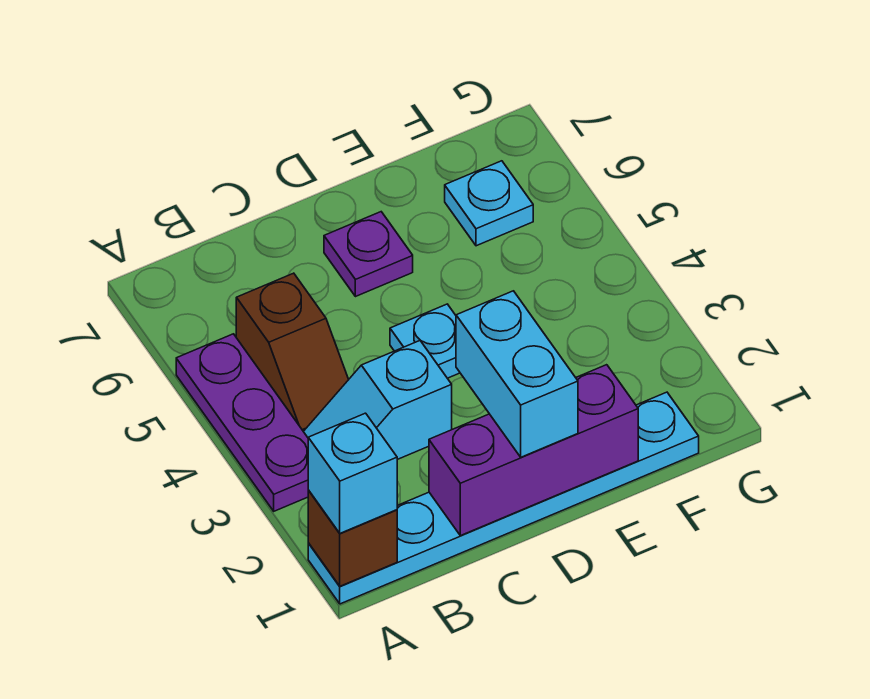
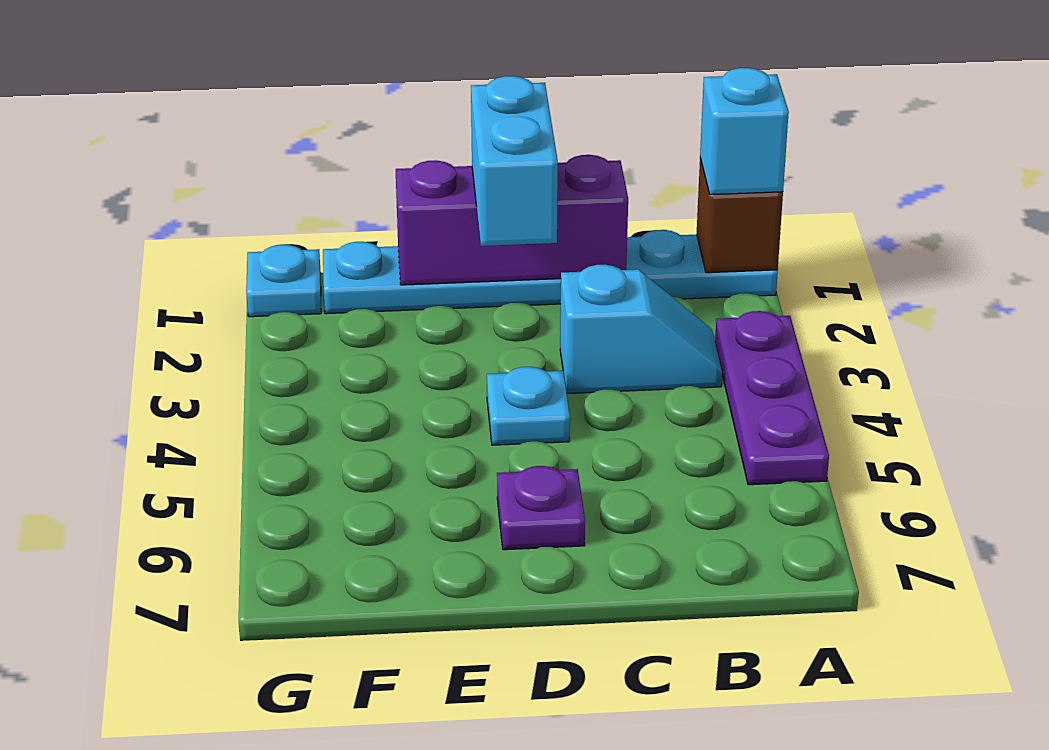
brown slope B4:B5 level 1 top 5 -> none
cyan plate F6 level 1 -> cyan plate G1 level 1

